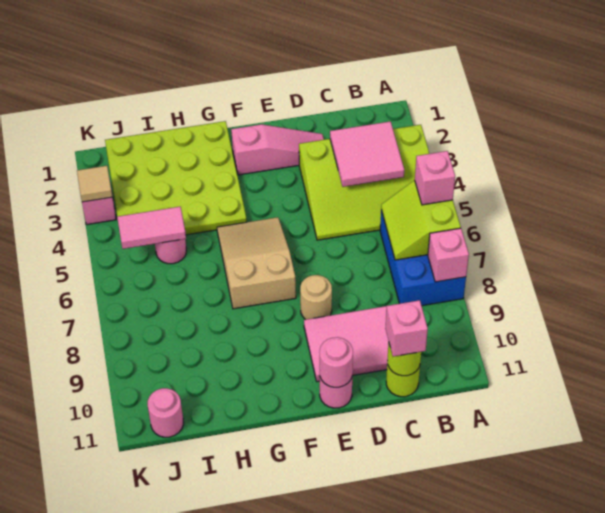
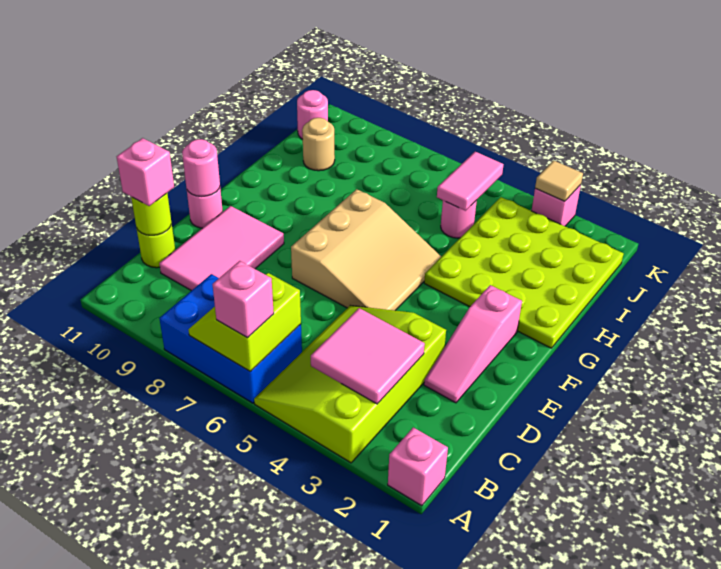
lime slope A6:B7 level 2 top A -> lime slope A6:B7 level 2 top 6
pink brick A8 level 2 -> pink brick A1 level 1
tan round brick E8 level 1 -> tan round brick I10 level 1
tan slope F5:G7 level 1 top 7 -> tan slope E5:G7 level 1 top 7

